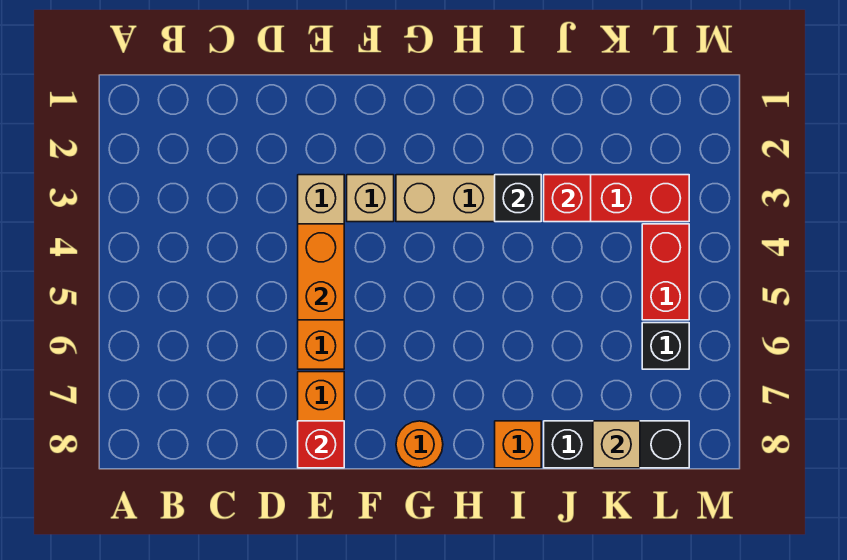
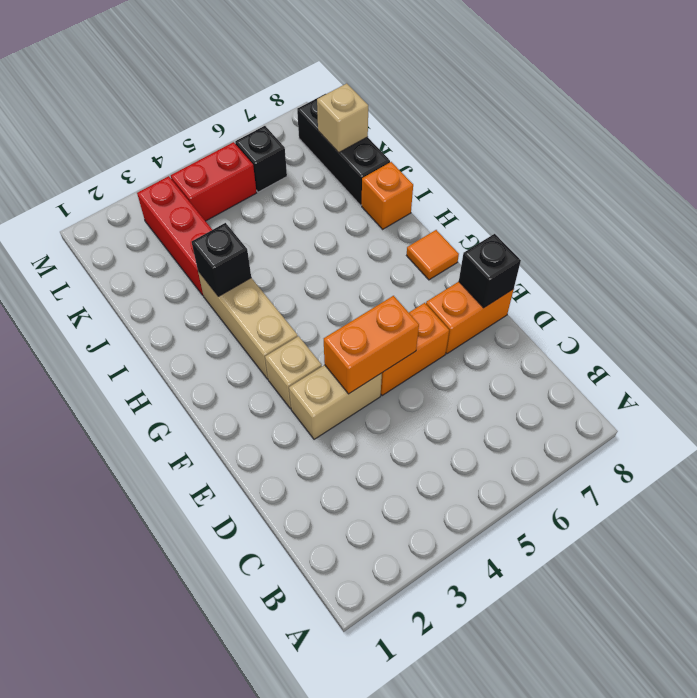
red brick E8 level 2 -> black brick E8 level 2
orange round brick G8 level 1 -> orange tile G8 level 1
red brick J3 level 2 -> none

